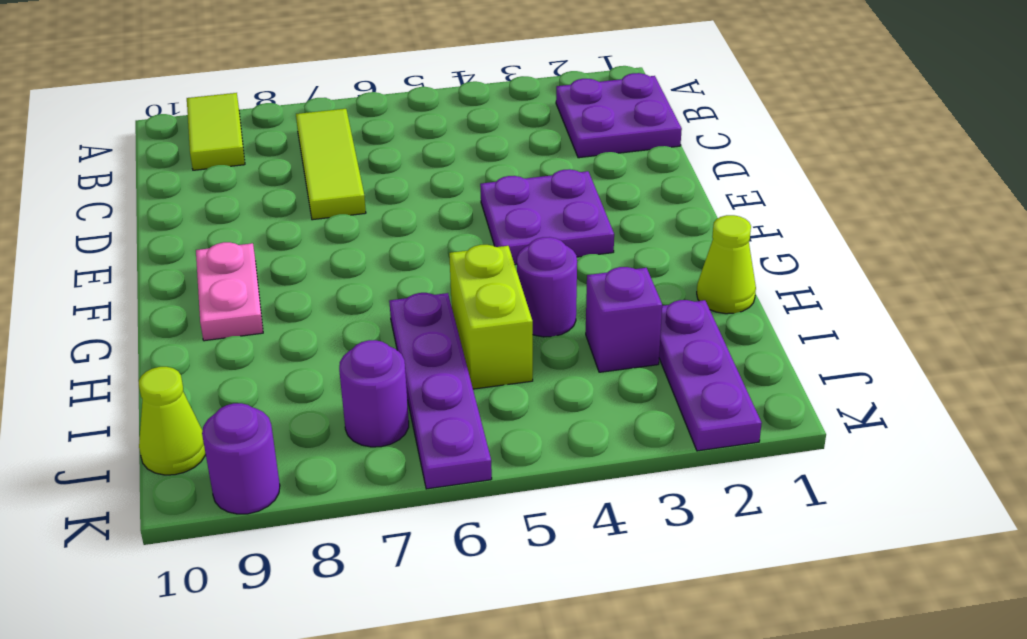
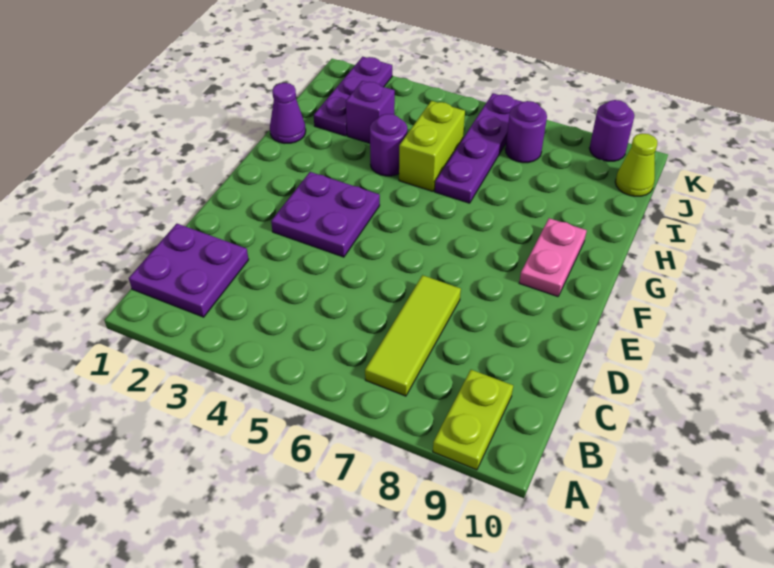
lime tile A9:B9 level 1 -> lime plate A9:B9 level 1
lime cone H1 level 1 -> purple cone H1 level 1

